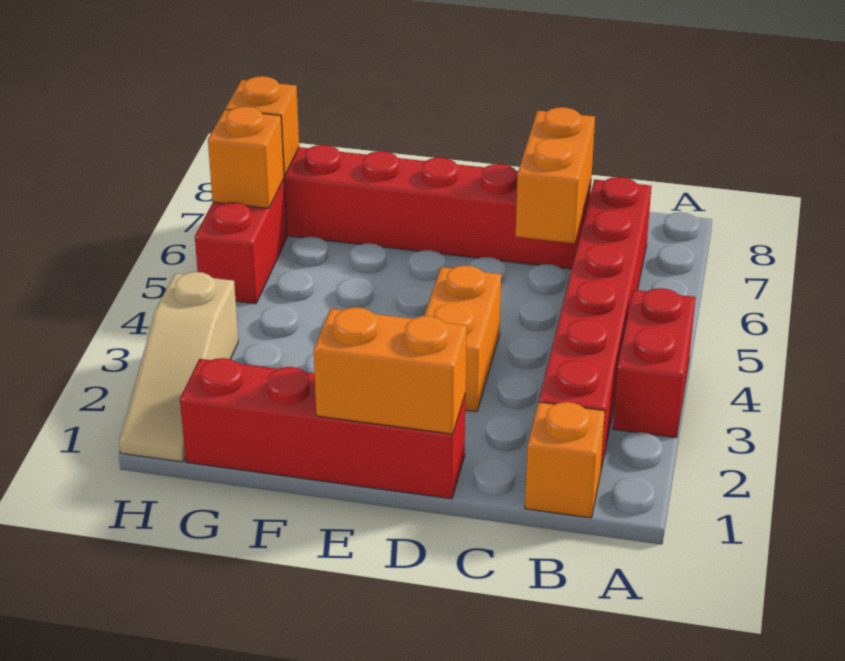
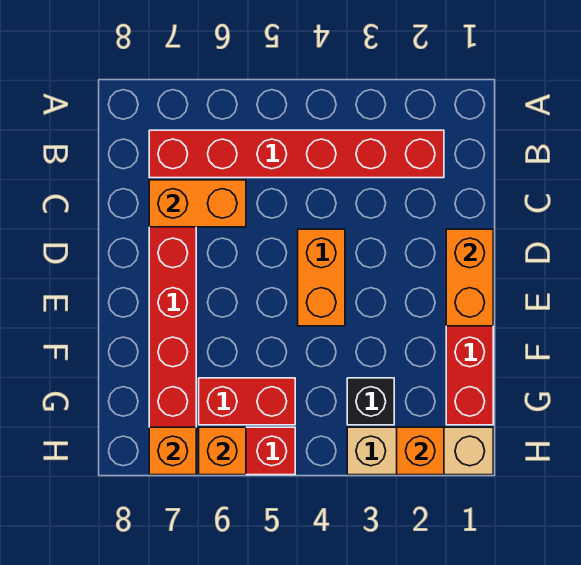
red brick A3:A4 level 1 -> red brick G5:G6 level 1
orange brick B1 level 1 -> orange brick H2 level 2
orange brick D3:D4 level 1 -> orange brick D4:E4 level 1
none -> black brick G3 level 1
tan slope H1:H3 level 1 top 3 -> tan brick H1:H3 level 1

